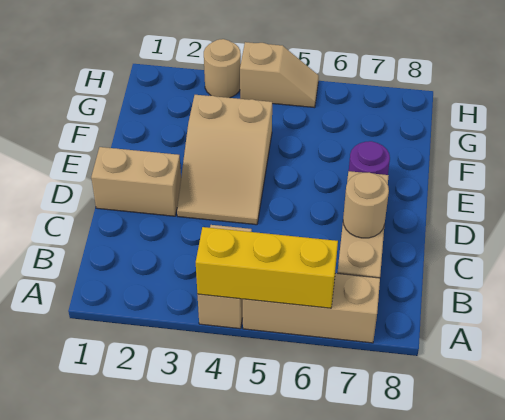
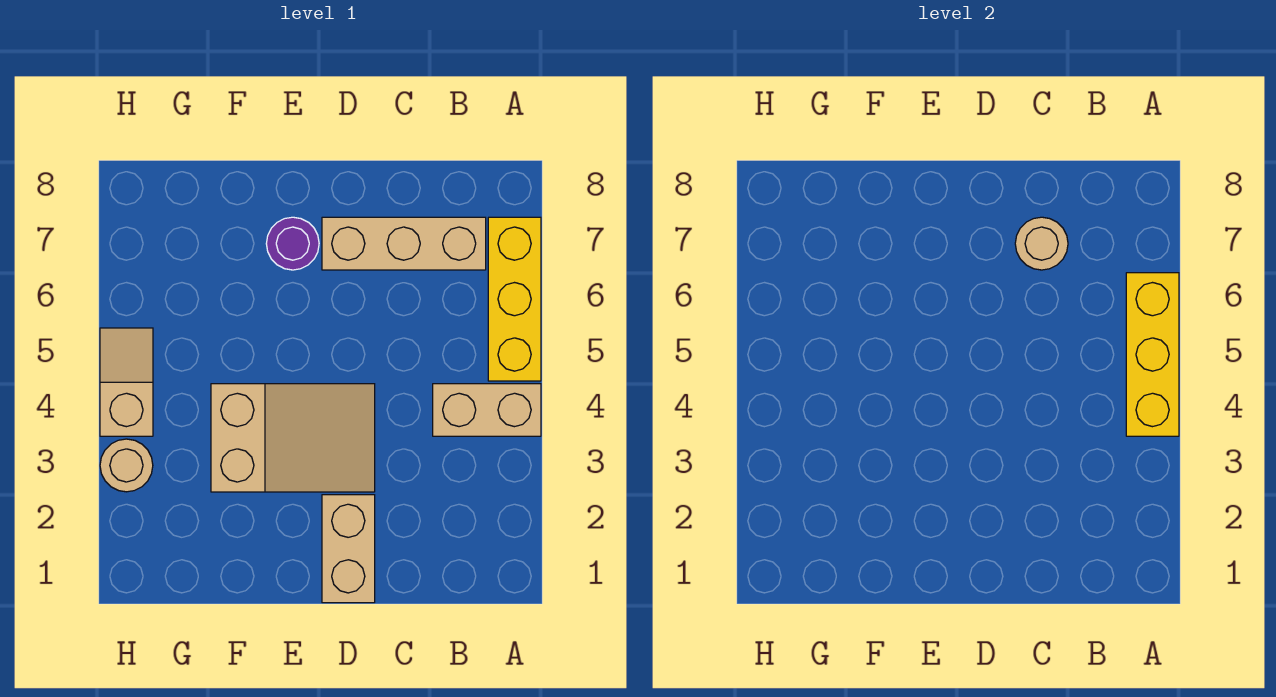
tan brick A5:A7 level 1 -> yellow brick A5:A7 level 1

